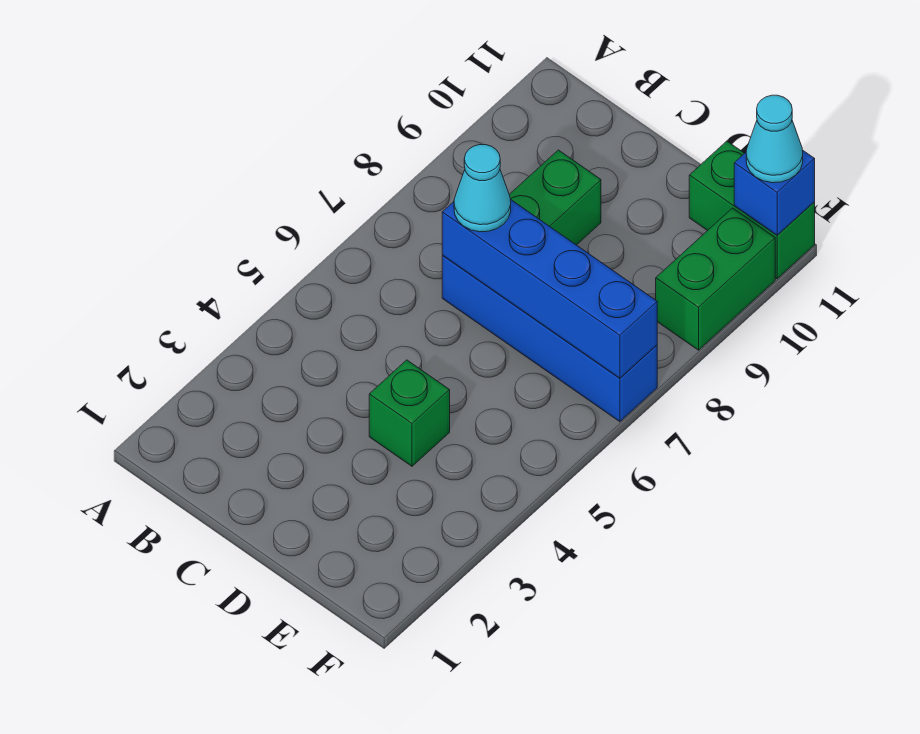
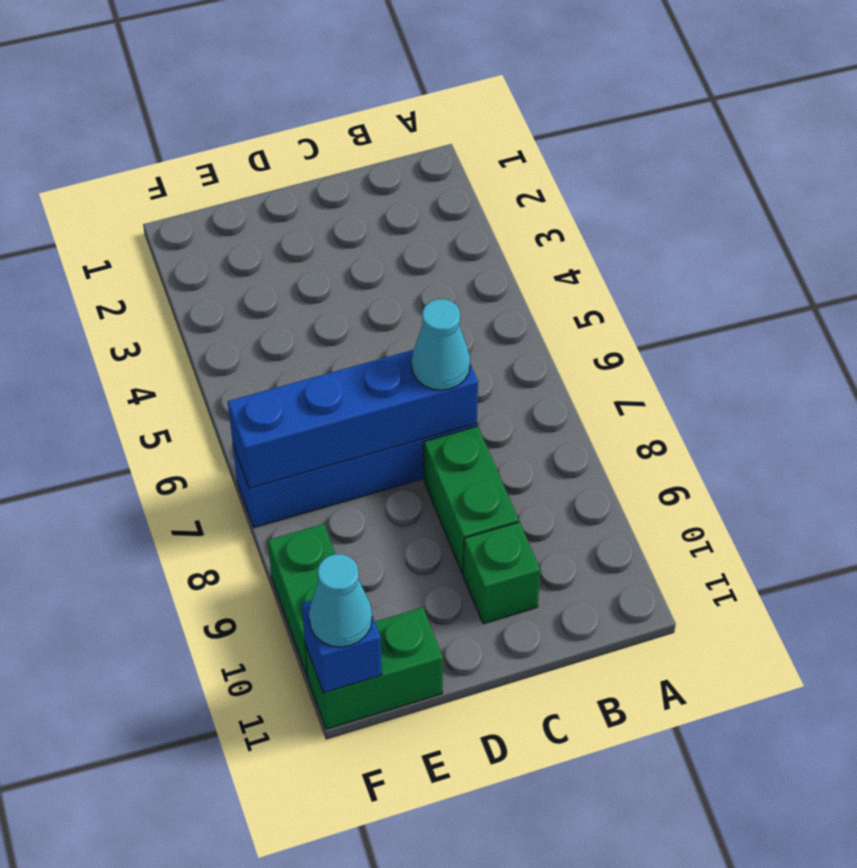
green brick D4 level 1 -> green brick C10 level 1

